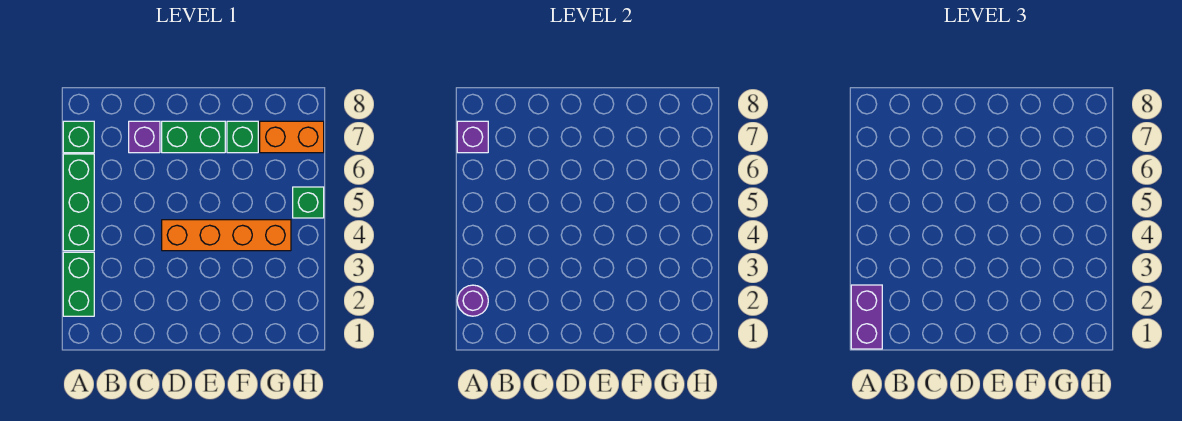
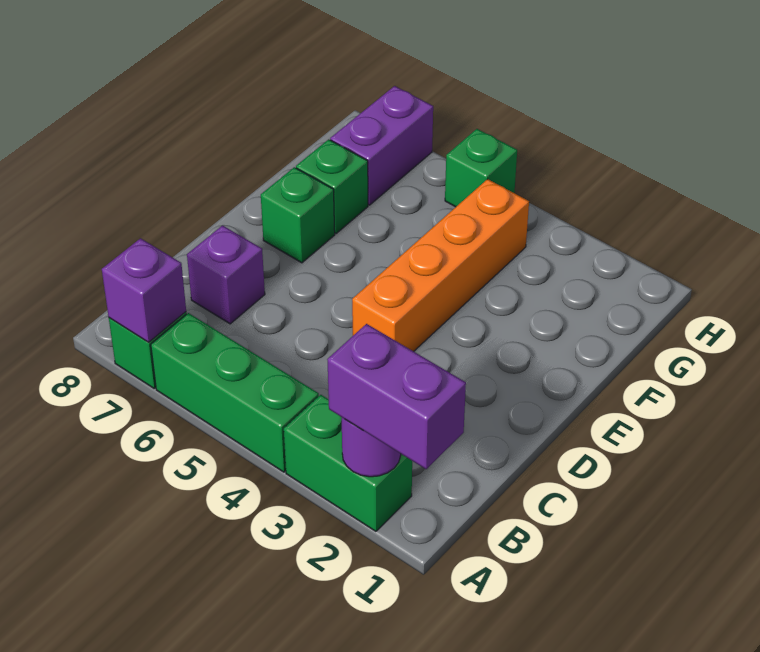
green brick D7:E7 level 1 -> green brick E7 level 1
orange brick G7:H7 level 1 -> purple brick G7:H7 level 1

